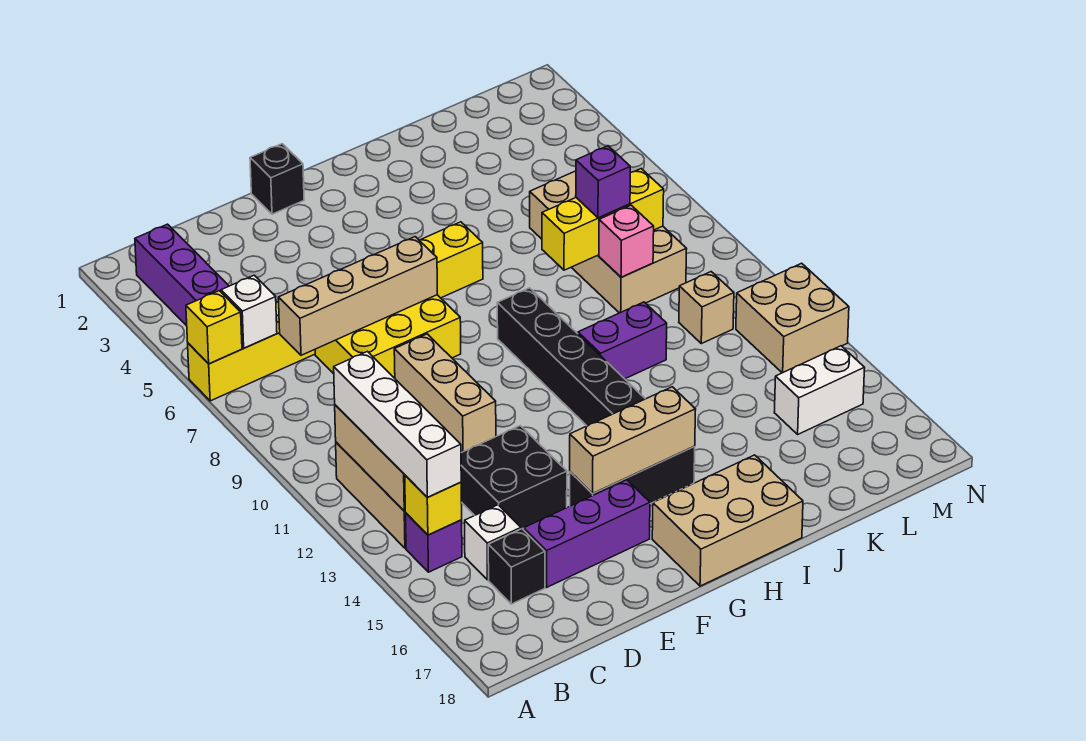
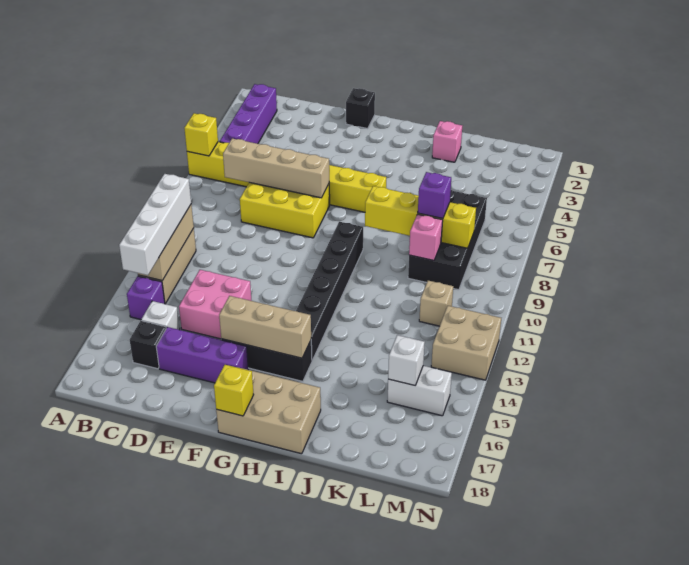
white brick B6 level 2 -> white brick L15 level 2
yellow brick B14 level 2 -> yellow brick G18 level 2
black brick D13:E14 level 1 -> pink brick D13:E14 level 1
tan brick E9:E11 level 1 -> none
purple brick I11:J11 level 1 -> none
none -> pink brick J2 level 1
yellow brick J8:L8 level 2 -> yellow brick I8:L8 level 2
tan brick K6:L9 level 1 -> black brick K6:L9 level 1

